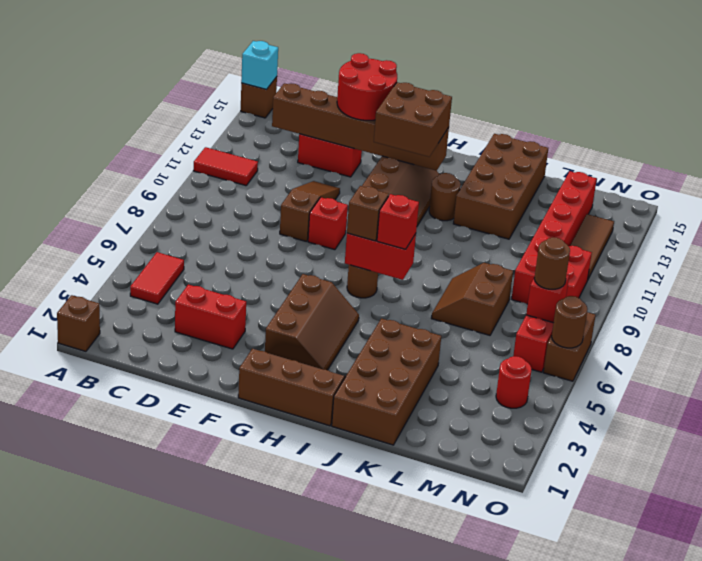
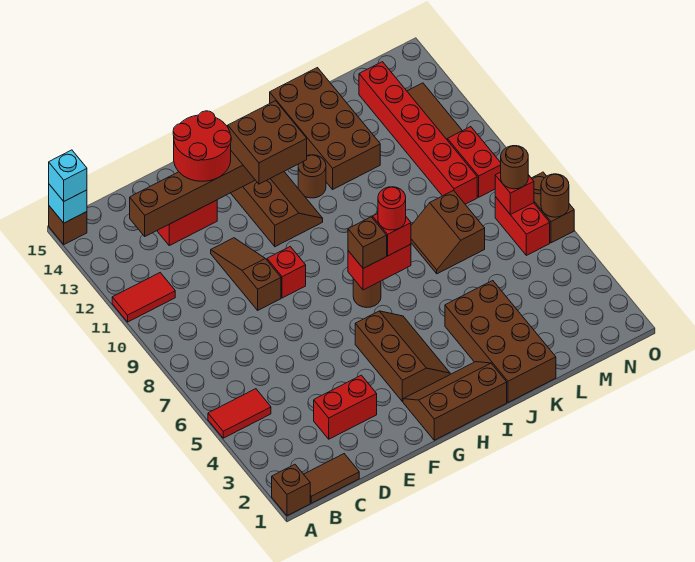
none -> cyan brick A15 level 3
none -> brown tile B1:C1 level 1
red tile B4:B5 level 1 -> red tile A5:B5 level 1
red round brick N4 level 1 -> red round brick I7 level 4

